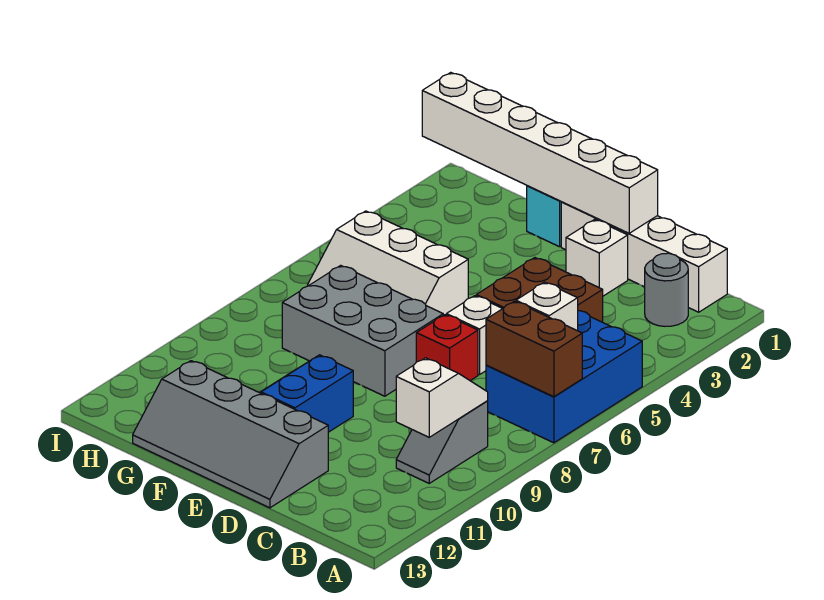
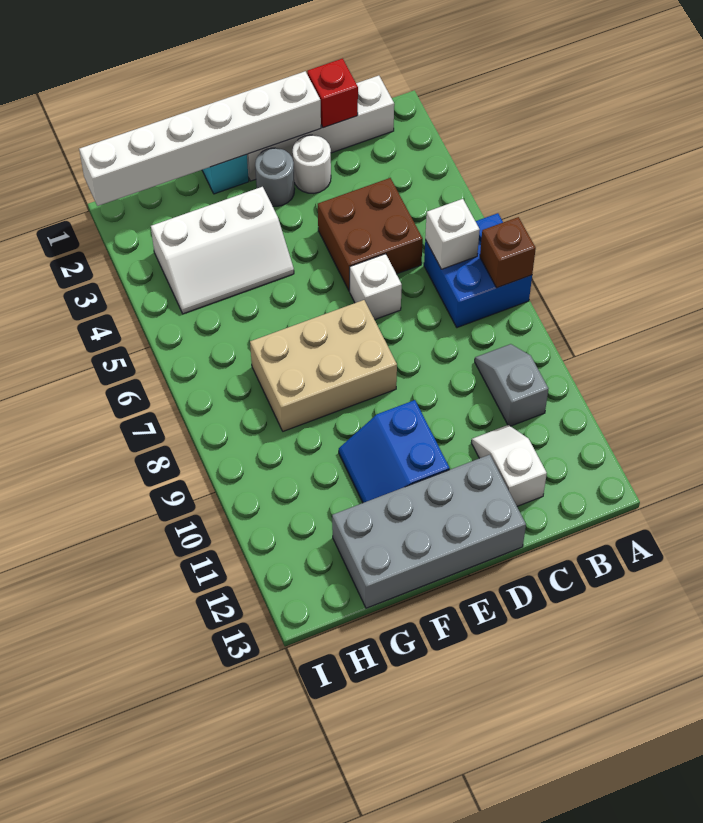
blue brick A5:B7 level 1 -> blue brick A6:B7 level 1
brown brick A7:B7 level 2 -> brown brick A7 level 2
grey round brick B2 level 1 -> grey round brick E2 level 1
grey slope B9:B10 level 1 top 9 -> grey slope B9:B10 level 1 top 10
white slope B9:B10 level 2 top 10 -> white slope C11:C12 level 1 top 12
white brick D2 level 1 -> white round brick D2 level 1
red brick D7 level 1 -> red brick C1 level 2
grey slope D12:G13 level 1 top 12 -> grey brick D12:G13 level 1
grey brick E7:G8 level 1 -> tan brick E7:G8 level 1
white slope F5:H6 level 1 top 5 -> white slope F3:H4 level 1 top 3

